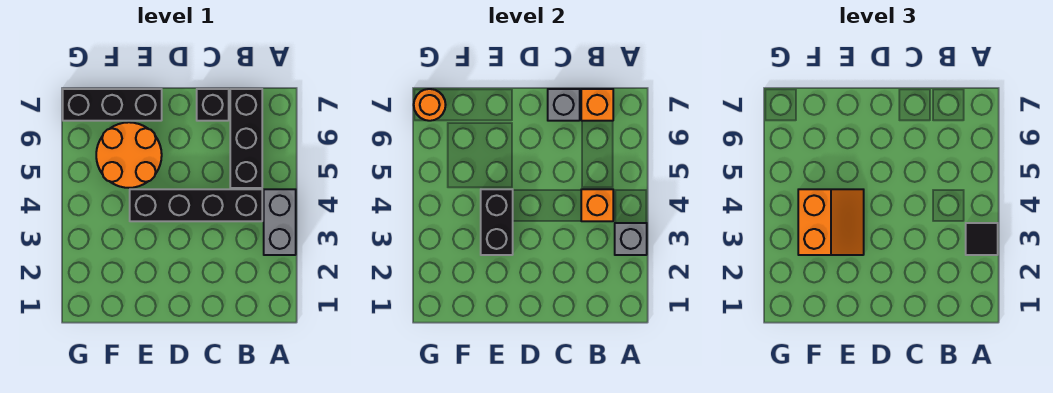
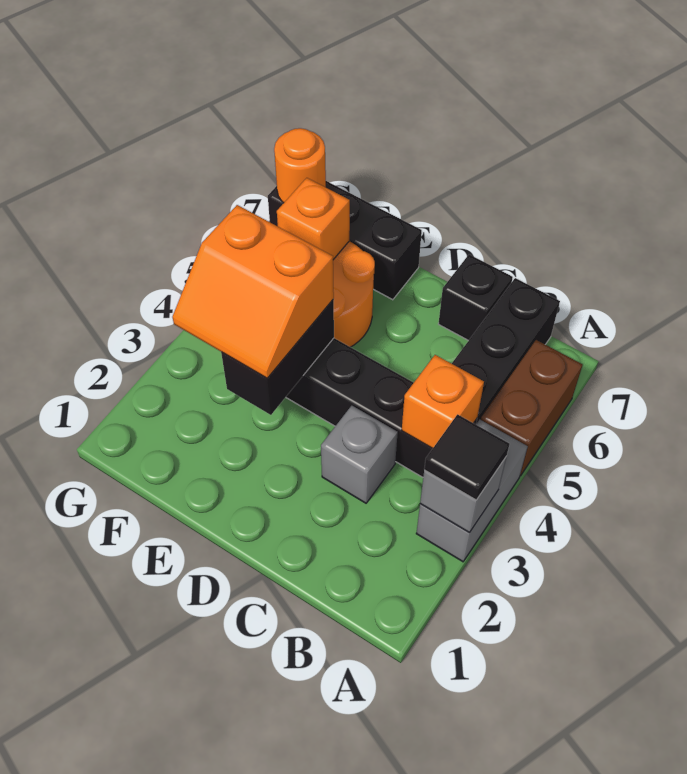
none -> brown brick A5:A6 level 1
orange brick B7 level 2 -> orange brick F6 level 2
grey brick C7 level 2 -> grey brick C3 level 1
orange slope E3:F4 level 3 top F -> orange slope E3:F4 level 3 top 4

